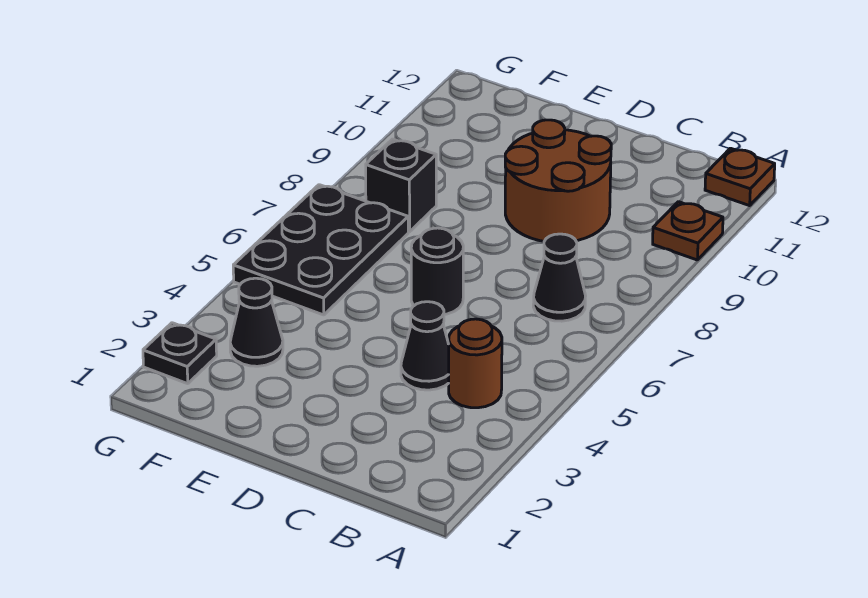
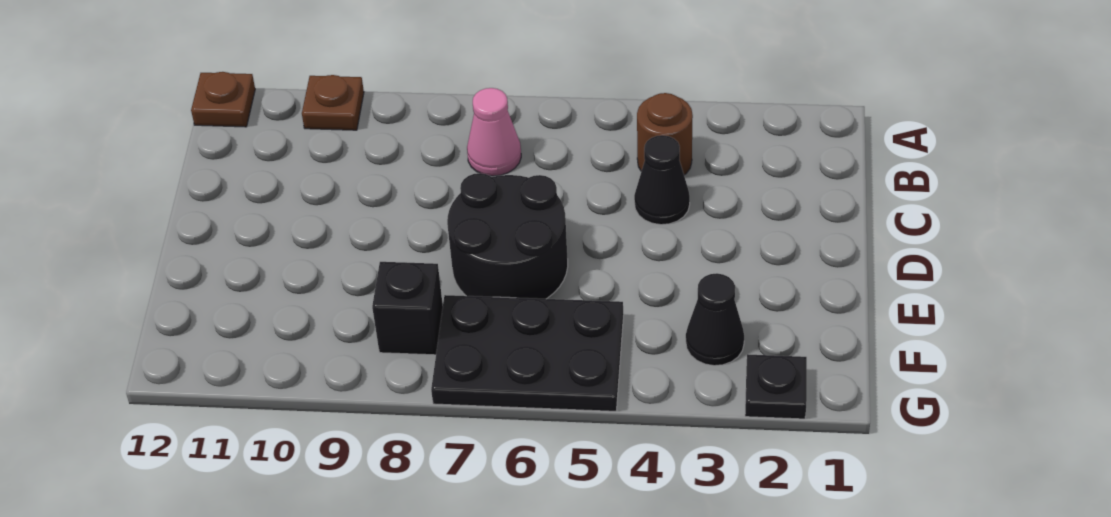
black cone B7 level 1 -> pink cone B7 level 1
brown round brick C9:D10 level 1 -> none
black round brick D6 level 1 -> black round brick D6:E7 level 1

